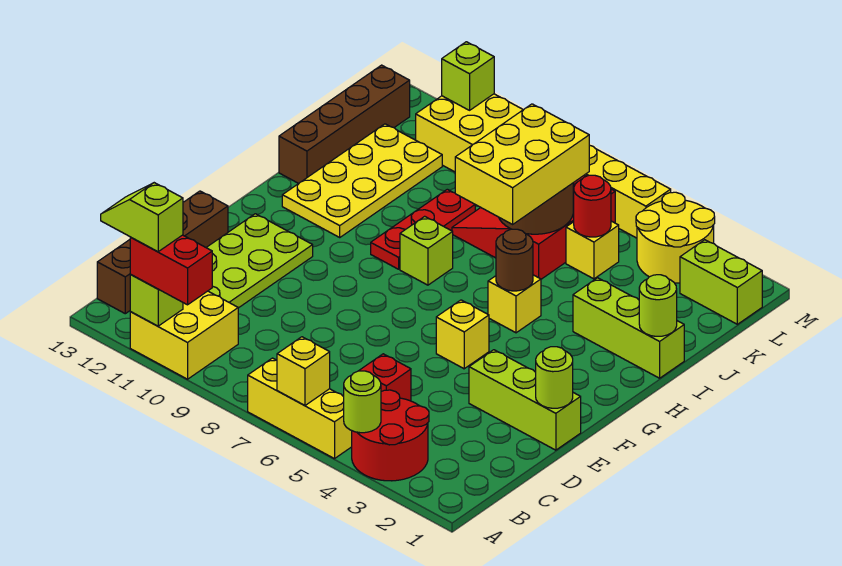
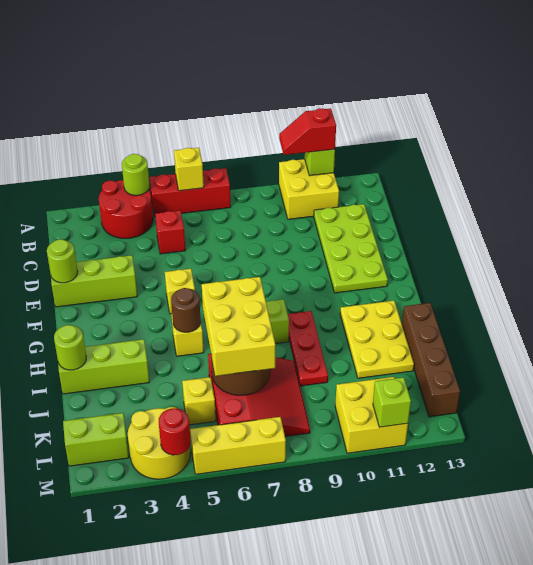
yellow brick A5:A7 level 1 -> red brick A5:A7 level 1
red brick A10:A11 level 3 -> red slope A10:A11 level 3 top 11
lime slope A11:A12 level 4 top 11 -> none
brown brick B13:E13 level 1 -> none
yellow plate H11:K12 level 1 -> yellow plate H11:J12 level 1
red round brick K5 level 2 -> red round brick M4 level 2

